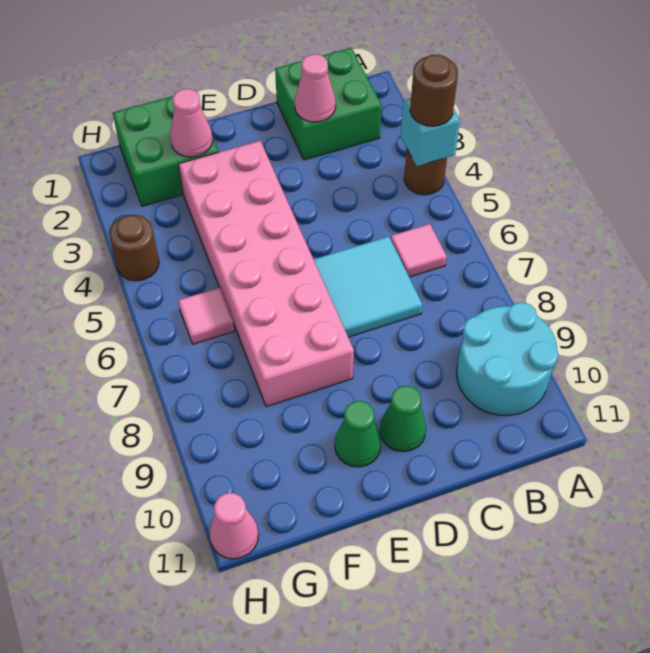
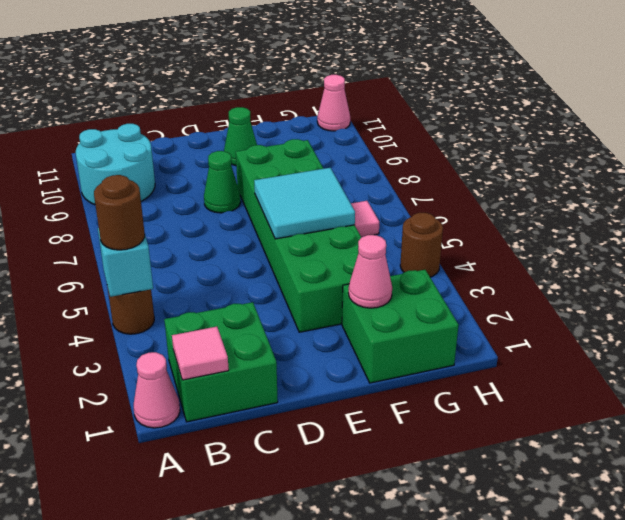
pink tile B6 level 1 -> pink tile B1 level 2
pink cone C2 level 2 -> pink cone A1 level 1
cyan tile C6:D7 level 1 -> cyan tile E5:F6 level 2
green cone D10 level 1 -> green cone D8 level 1
pink brick E3:F8 level 1 -> green brick E3:F8 level 1

